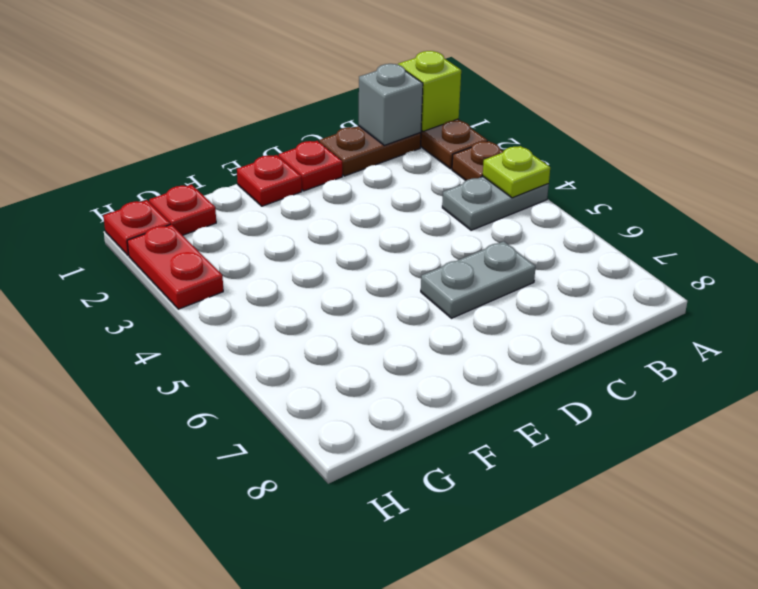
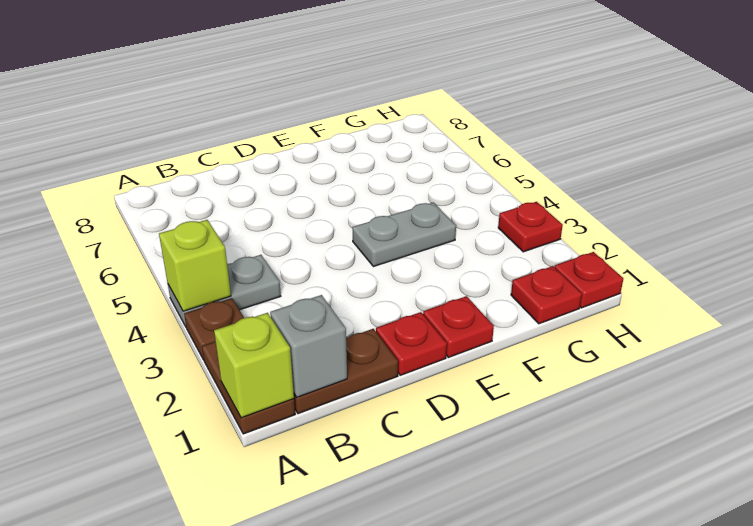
lime plate A4 level 2 -> lime brick A4 level 2
grey plate C6:D6 level 1 -> grey plate E4:F4 level 1
red plate H2:H3 level 1 -> red plate H3 level 1

